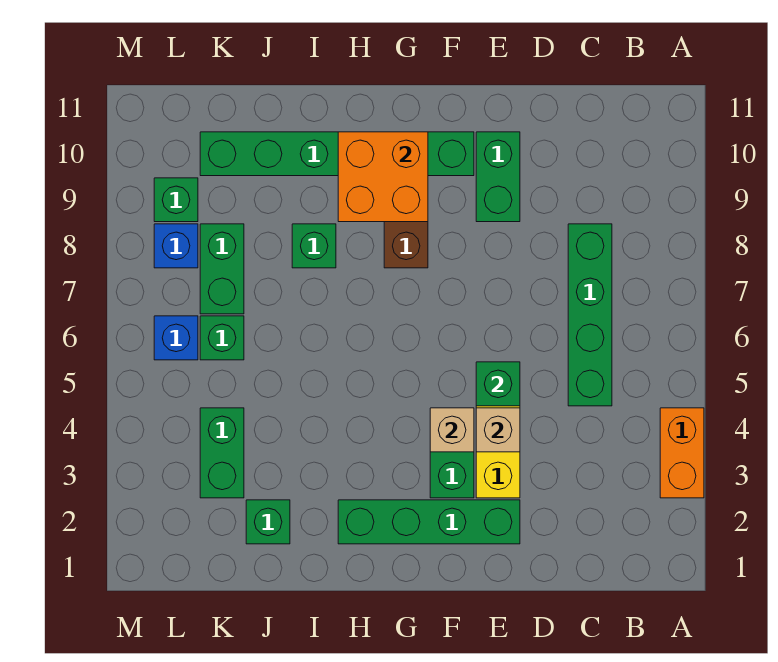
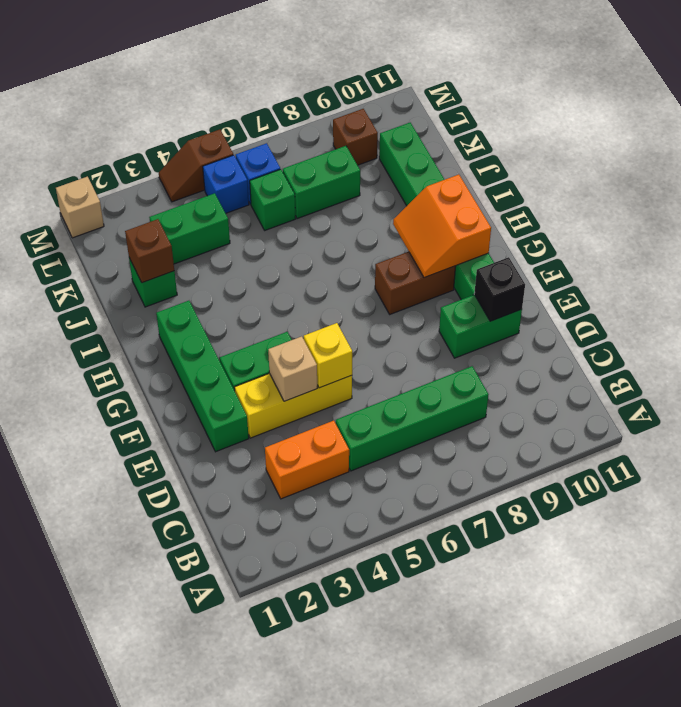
orange brick A3:A4 level 1 -> orange brick C3:C4 level 1
green brick E5 level 2 -> yellow brick E5 level 2
none -> black brick E10 level 2
tan brick F4 level 2 -> tan brick M1 level 1
orange brick G9:H10 level 2 -> orange slope G9:H10 level 2 top 10
green brick I8 level 1 -> none
none -> brown brick J2 level 2
blue brick L8 level 1 -> blue brick L5 level 1
green brick L9 level 1 -> brown brick L9 level 1
none -> brown slope M4:M5 level 1 top 5

